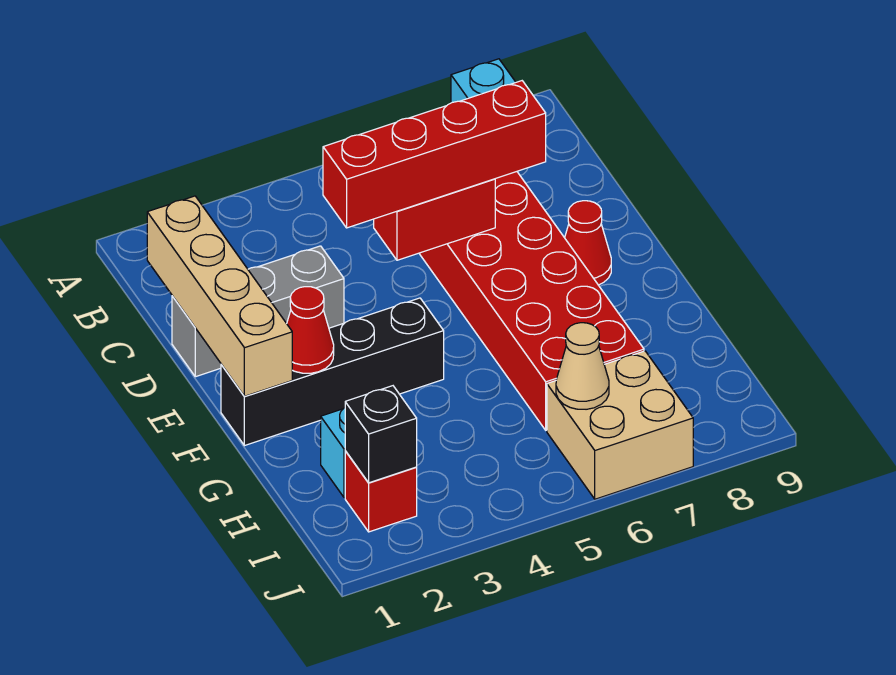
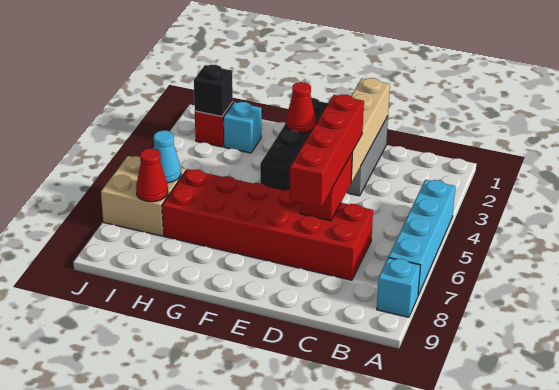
none -> cyan brick A4:A7 level 1
tan brick C1:F1 level 2 -> tan brick D1:D4 level 2
red cone E8 level 1 -> red cone I7 level 2
tan cone I6 level 2 -> cyan cone I6 level 2

